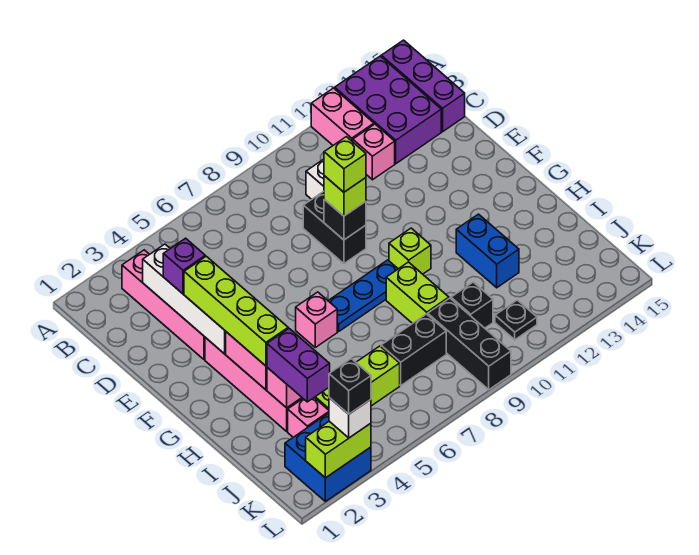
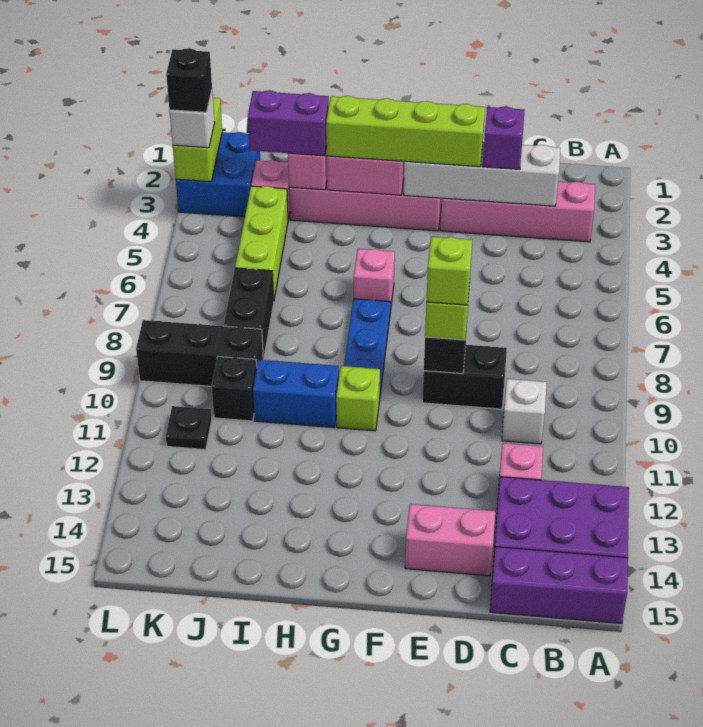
pink brick A12:B12 level 1 -> pink brick D14:E14 level 1
lime brick H9:I9 level 1 -> none
blue brick H12:I12 level 1 -> blue brick H10:I10 level 1

